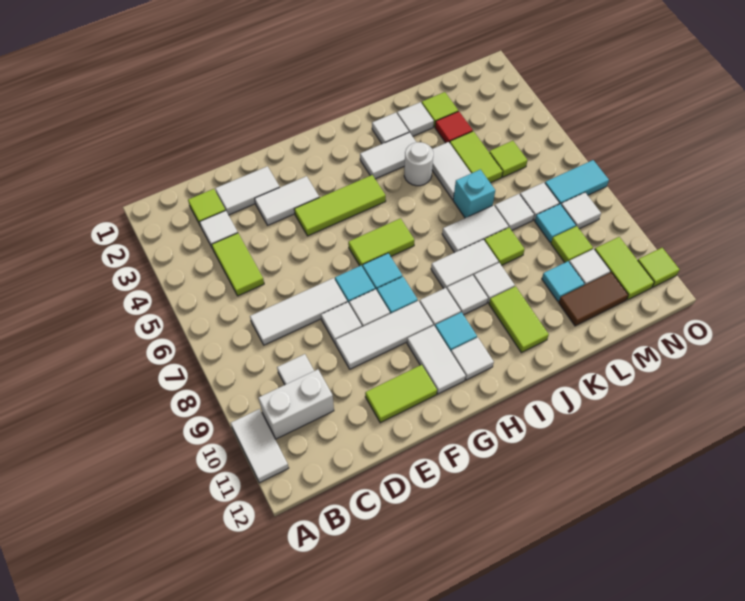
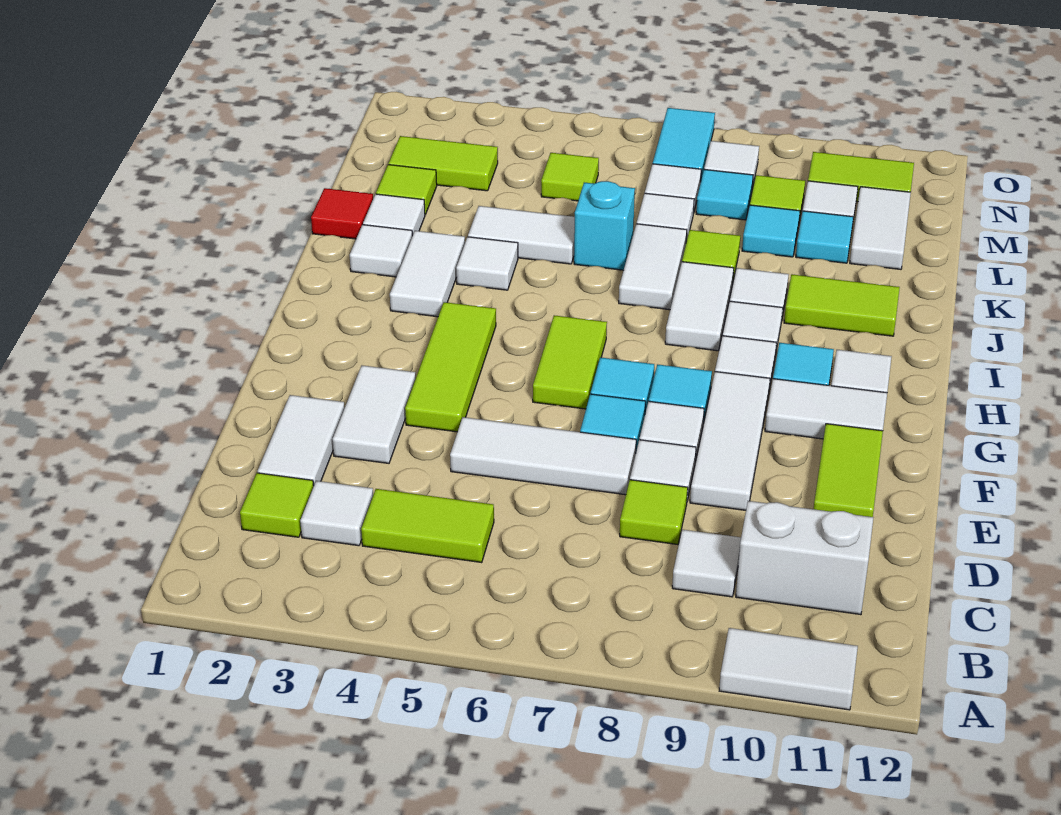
white brick B10:C10 level 1 -> white brick C10:C11 level 1
white tile C7:E7 level 1 -> white tile E5:E7 level 1
white round brick J4 level 1 -> white tile J4 level 1
red tile L3 level 1 -> red tile K1 level 1
lime tile L4:L5 level 1 -> lime tile M2:M3 level 1
none -> cyan tile L9 level 1
brown tile L11:M11 level 1 -> white tile L11:M11 level 1
lime tile O11 level 1 -> lime tile D8 level 1

